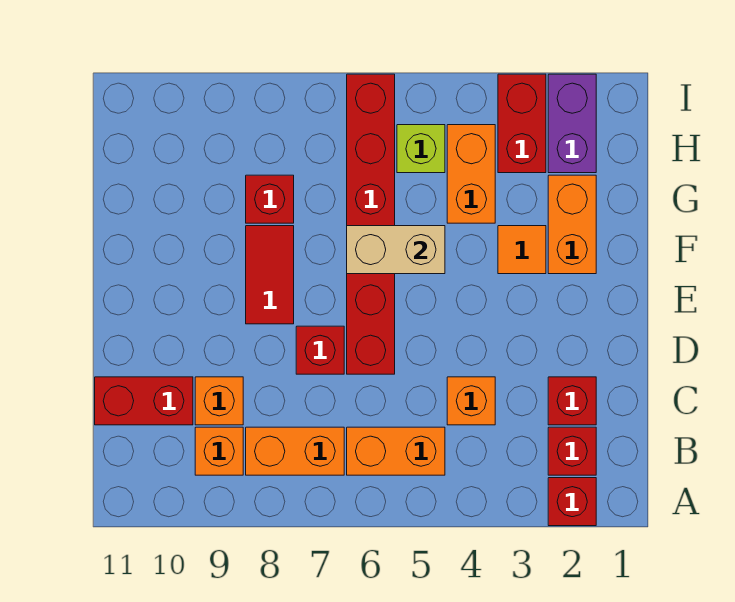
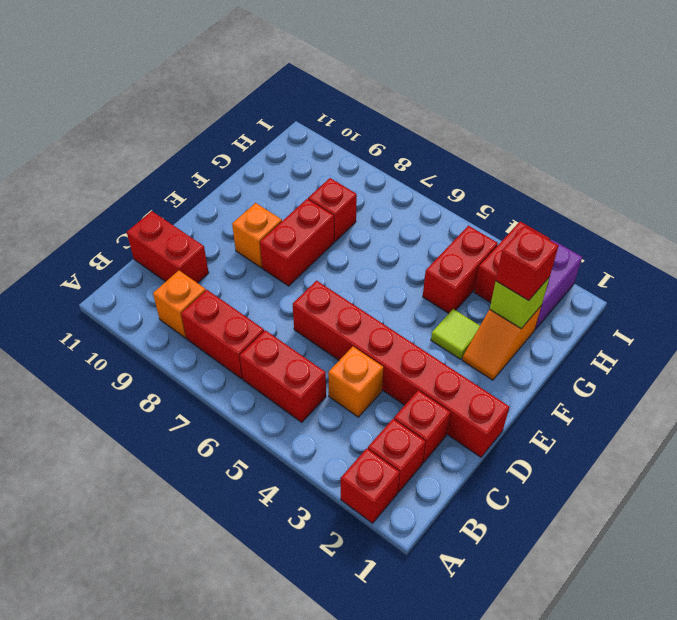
orange brick B5:B6 level 1 -> red brick B5:B6 level 1
orange brick B7:B8 level 1 -> red brick B7:B8 level 1
orange brick C9 level 1 -> orange brick E9 level 1
red brick D6:I6 level 1 -> red brick D1:D6 level 1
red brick D7 level 1 -> red brick G2 level 3
red tile E8:F8 level 1 -> red brick E8:F8 level 1
orange brick F2:G2 level 1 -> orange slope F2:G2 level 1 top G
orange tile F3 level 1 -> lime tile F3 level 1
tan brick F5:F6 level 2 -> none
orange brick G4:H4 level 1 -> red brick G4:H4 level 1
lime brick H5 level 1 -> lime brick G2 level 2

